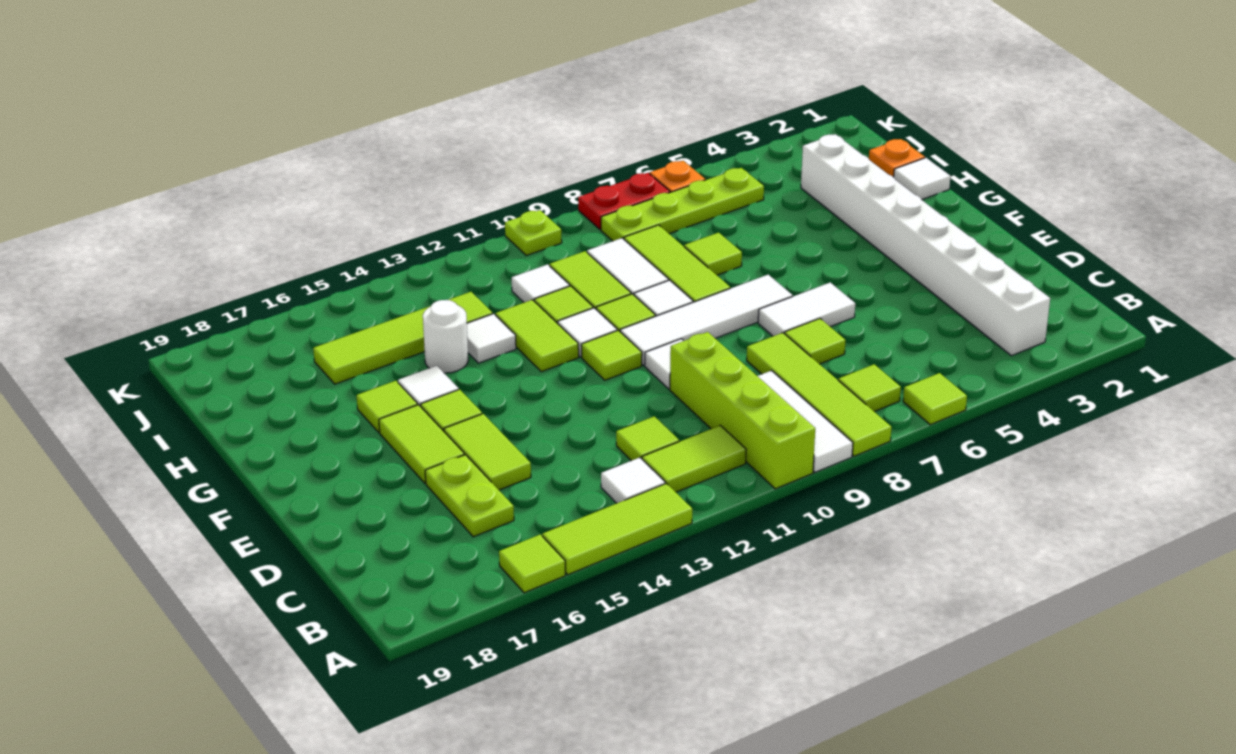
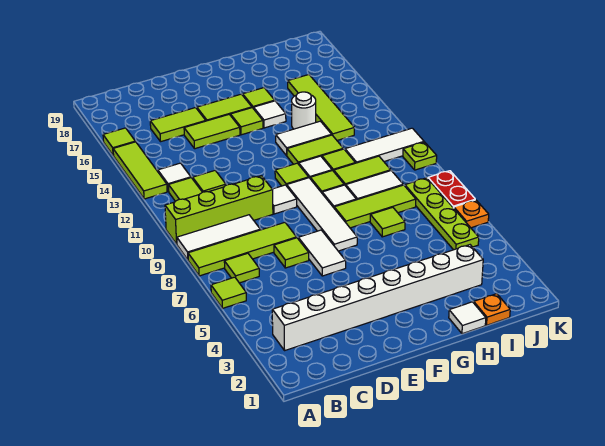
lime plate C16:D16 level 1 -> lime tile C16:D16 level 1
white tile H13 level 1 -> white tile G13:H13 level 1
white tile I11 level 1 -> white tile I11:K11 level 1

